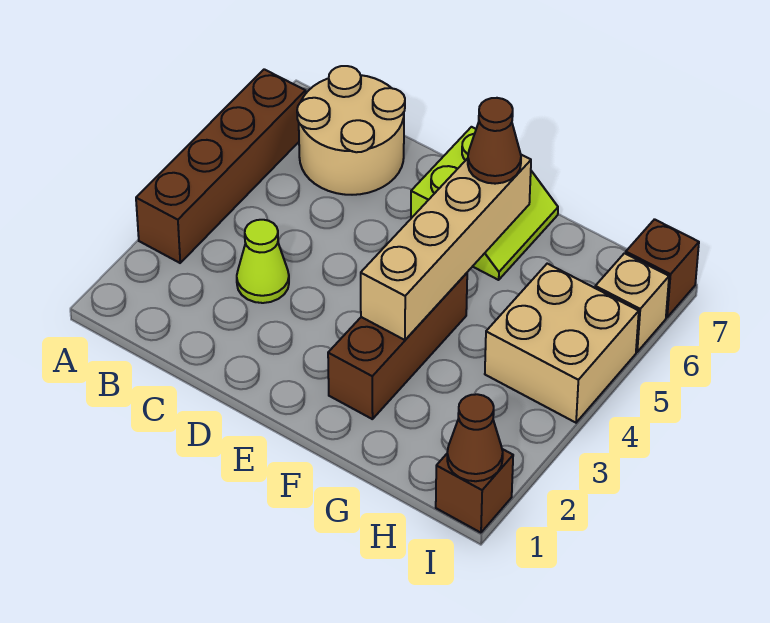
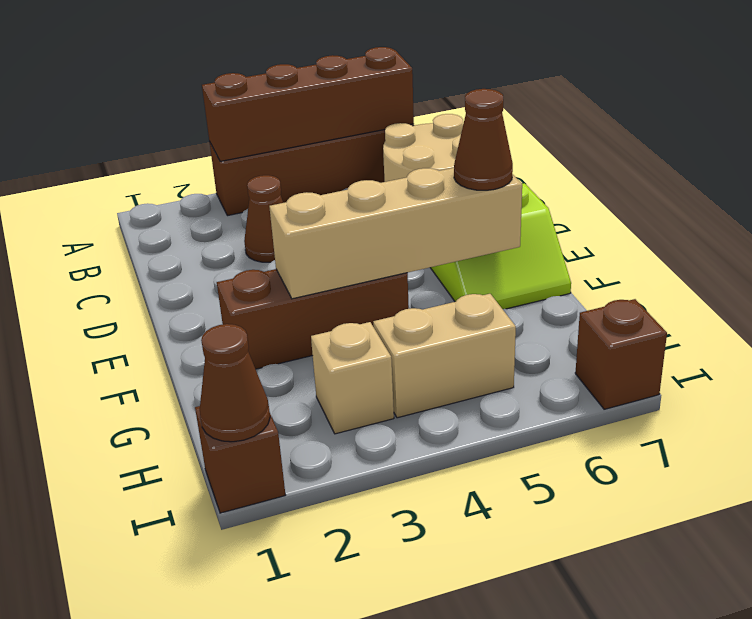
none -> brown brick A3:A6 level 2
lime cone C3 level 1 -> brown cone C3 level 1
tan brick H4:I5 level 1 -> tan brick H4:H5 level 1
tan brick I6 level 1 -> tan brick H3 level 1

